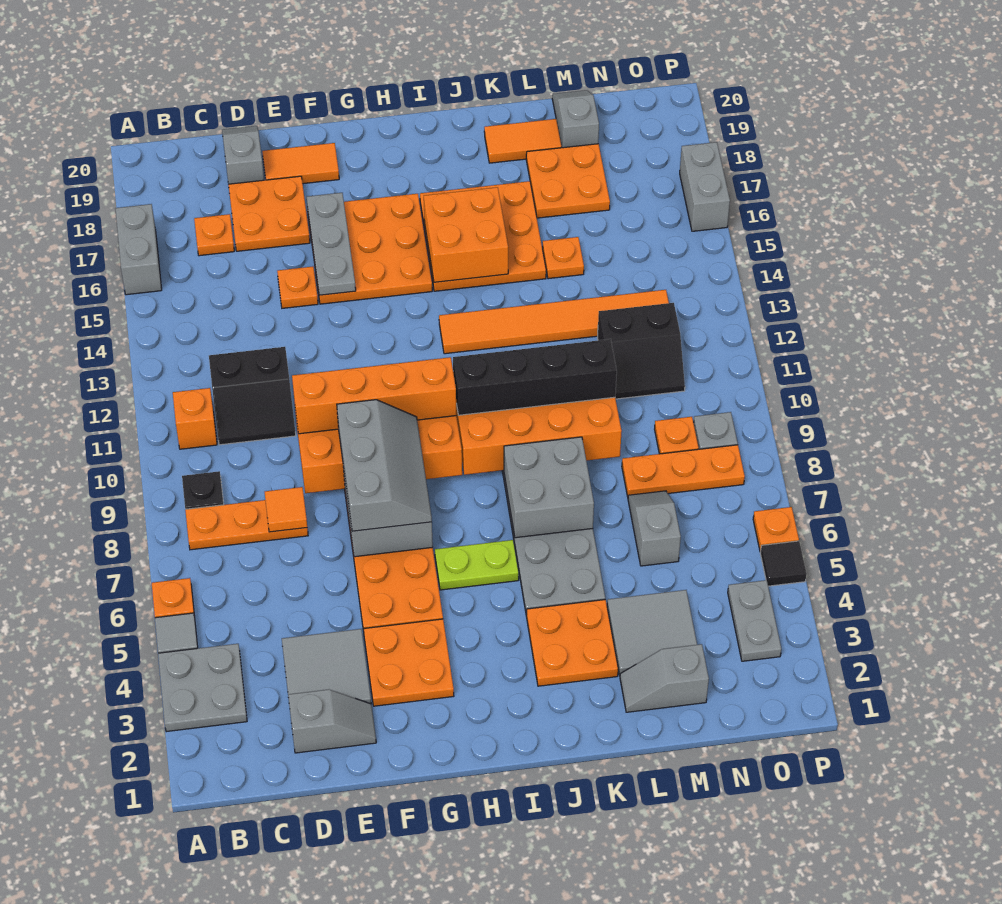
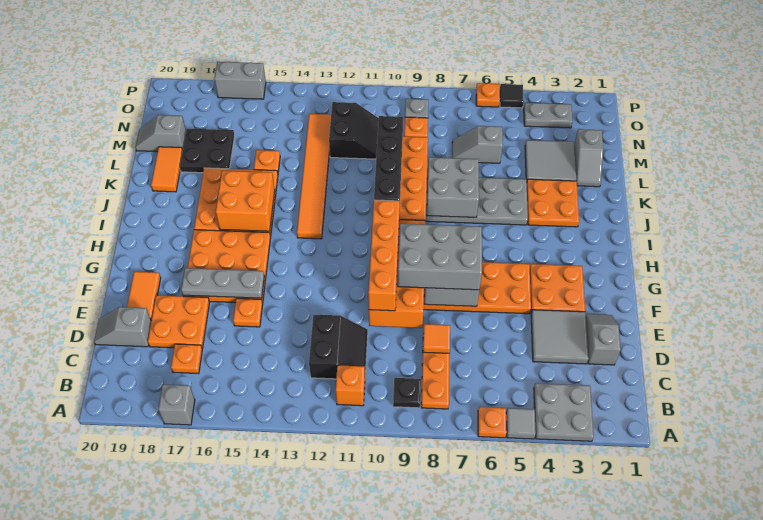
grey brick A16:A17 level 1 -> grey brick A17 level 1
grey slope F7:G9 level 3 top F -> grey brick F7:G9 level 3
lime plate H6:I6 level 1 -> none
orange plate L17:M18 level 1 -> black plate L17:M18 level 1
orange plate M8:O8 level 1 -> none

